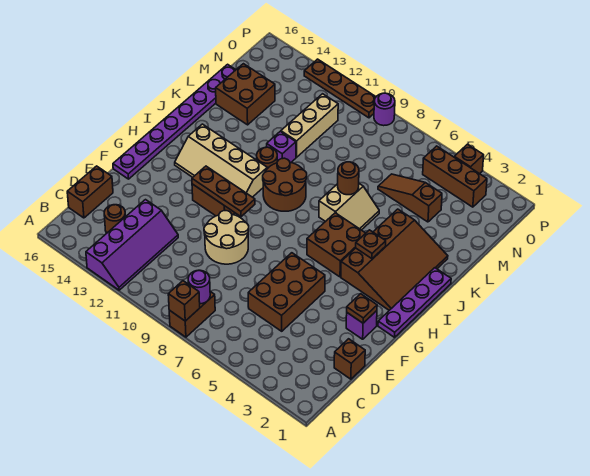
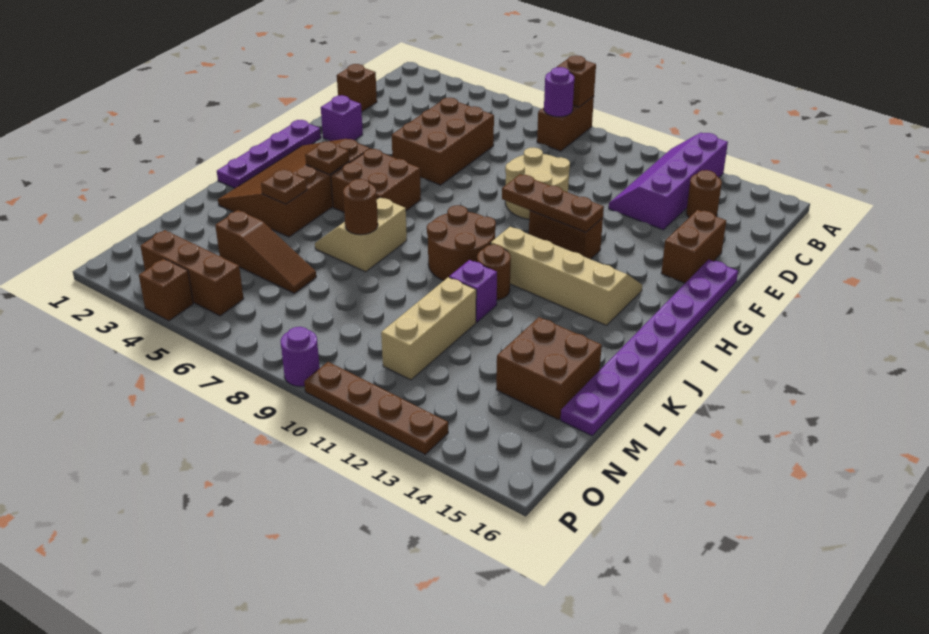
brown brick C16:D16 level 1 -> brown brick E15:F15 level 1
brown plate F2 level 2 -> brown plate K4 level 2

